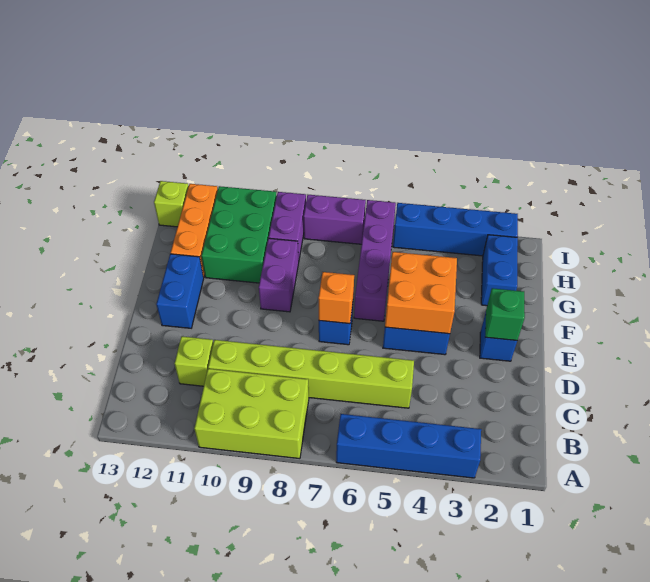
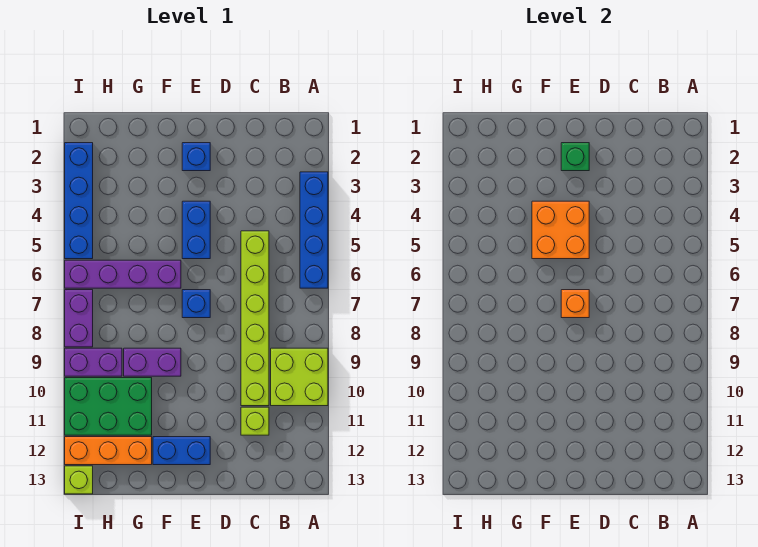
lime brick A8:B10 level 1 -> lime brick A9:B10 level 1
blue brick G2:H2 level 1 -> none

